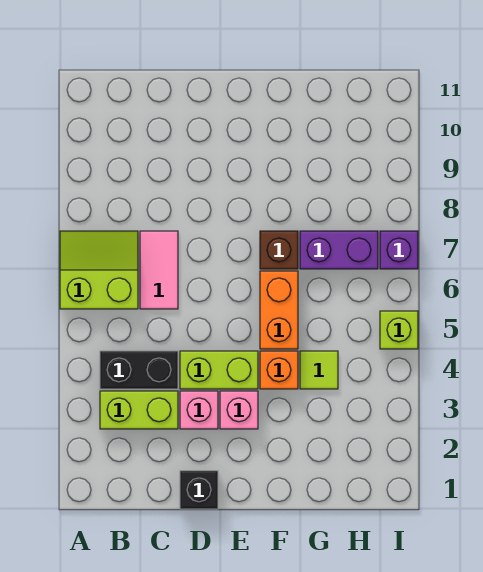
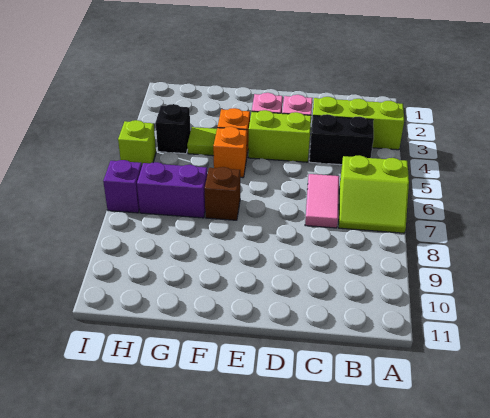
lime brick B3:C3 level 1 -> lime brick A3:C3 level 1
black brick D1 level 1 -> black brick H4 level 1
orange brick F5:F6 level 1 -> orange brick F5 level 1

